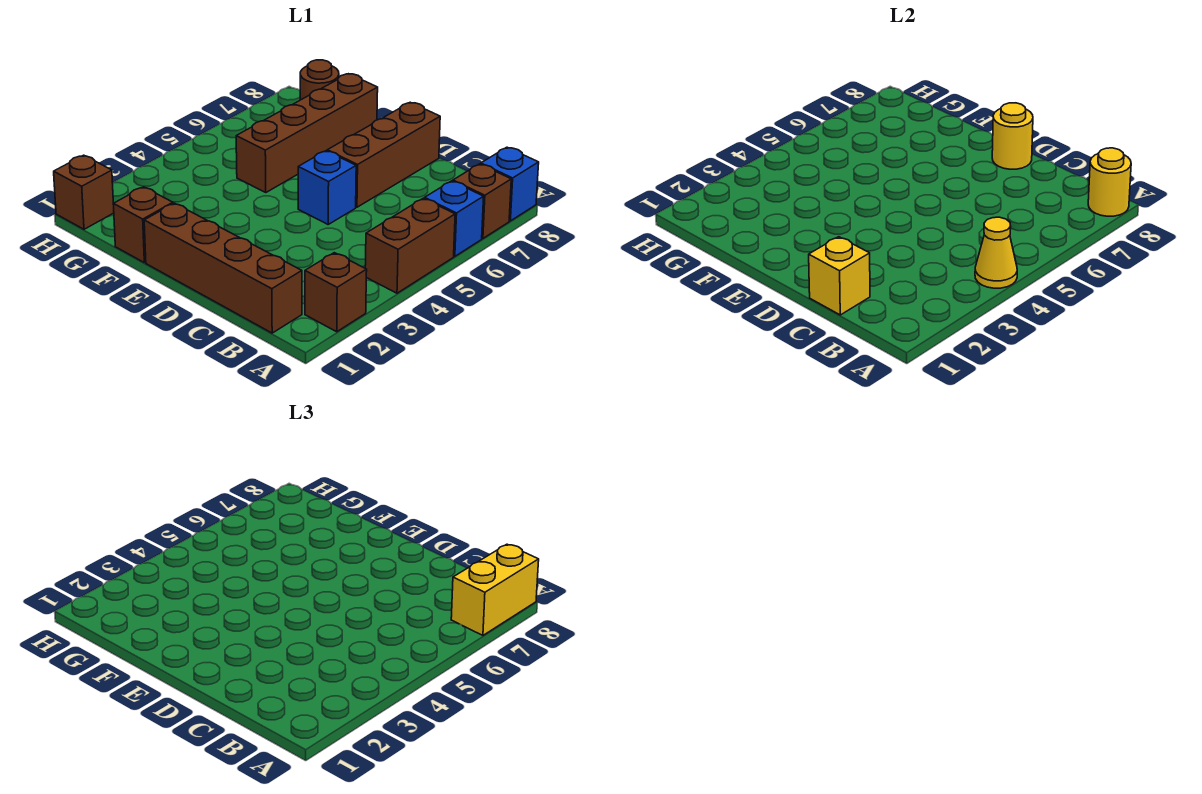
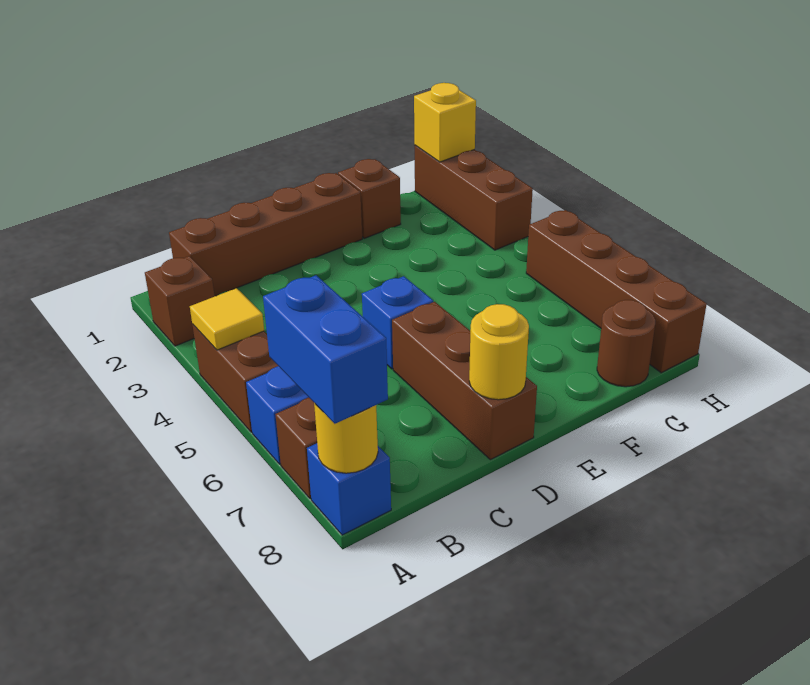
yellow cone A4 level 2 -> yellow tile A4 level 2
yellow brick A7:A8 level 3 -> blue brick A7:A8 level 3
yellow brick C1 level 2 -> yellow brick H1 level 2
brown brick F5:F8 level 1 -> brown brick H5:H8 level 1
brown brick H1 level 1 -> brown brick H1:H3 level 1

